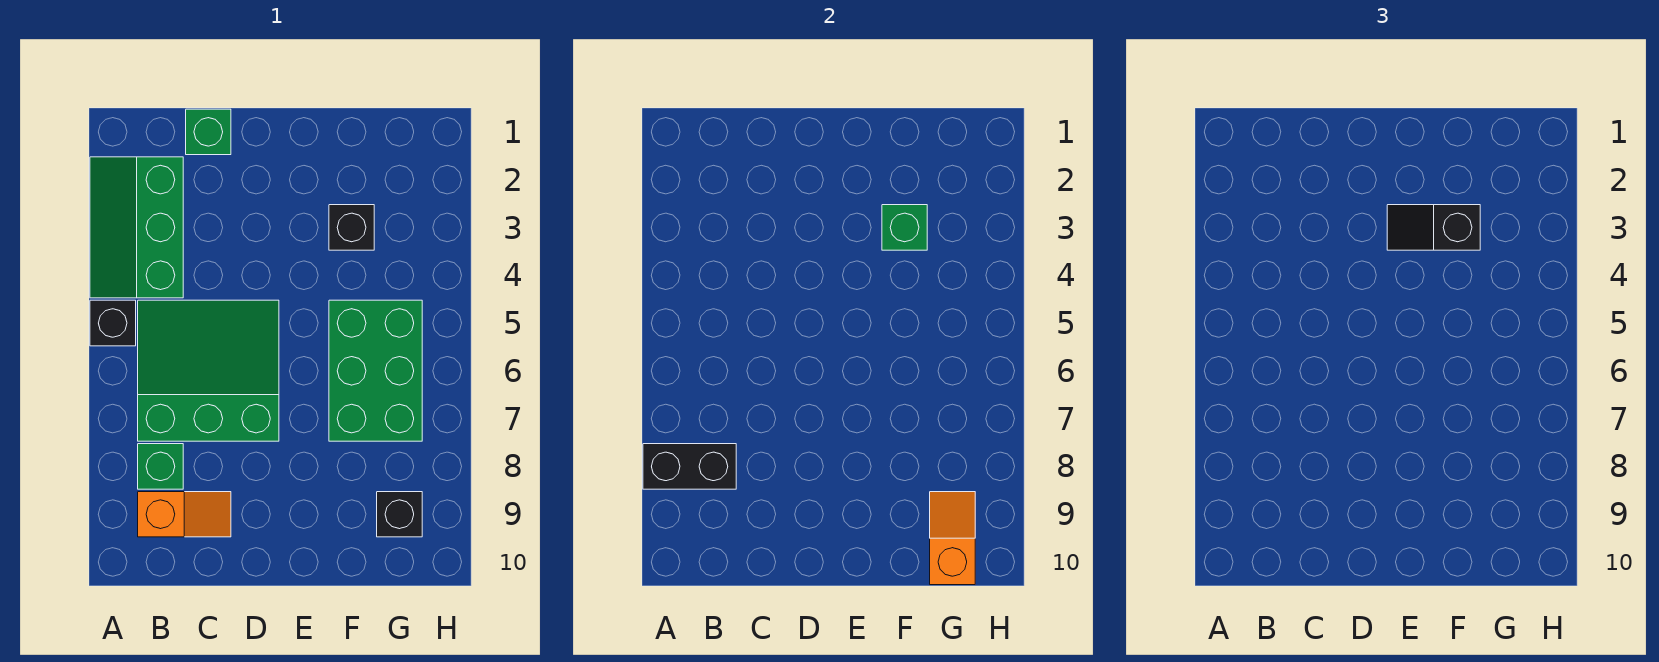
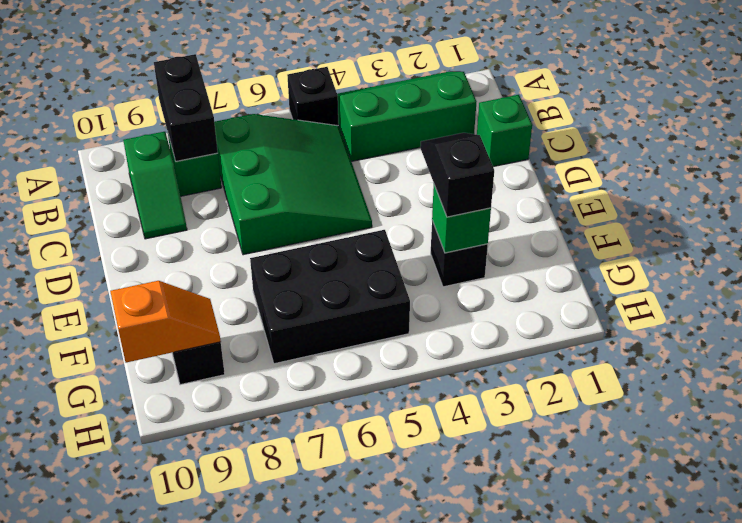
orange slope B9:C9 level 1 top B -> green slope B9:C9 level 1 top B
green brick F5:G7 level 1 -> black brick F5:G7 level 1

